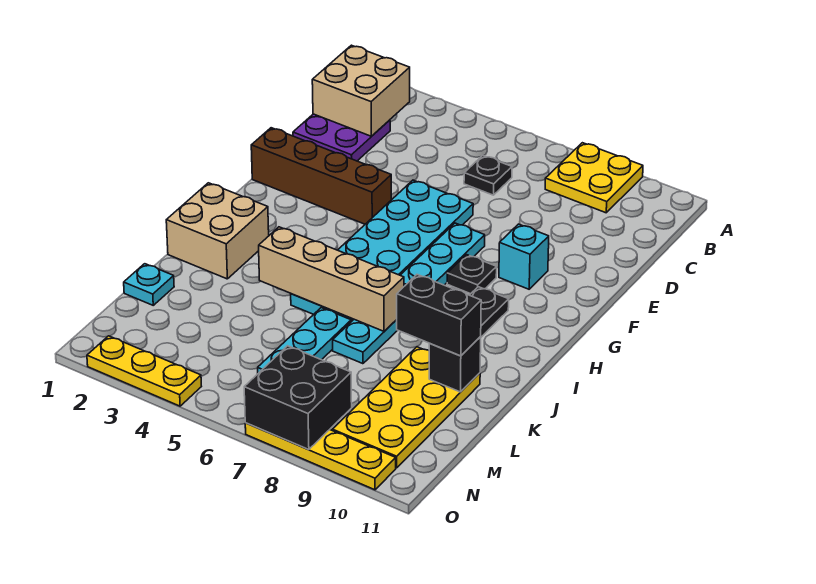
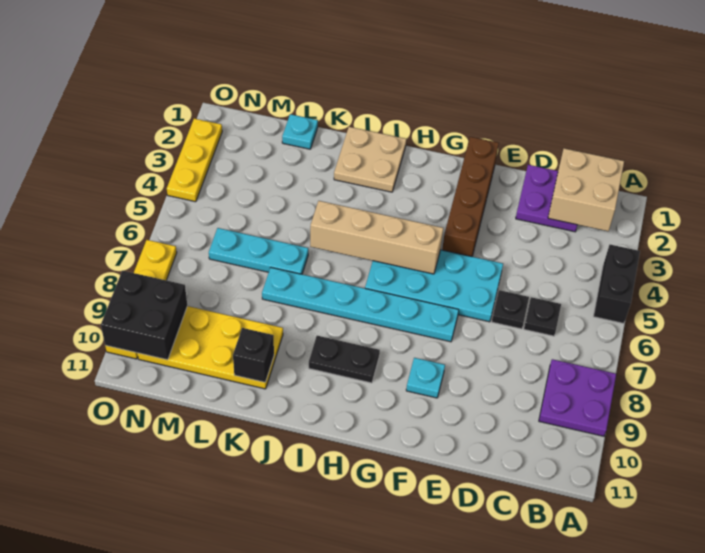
yellow plate A8:B9 level 1 -> purple plate A8:B9 level 1
cyan plate E5:J6 level 1 -> cyan plate E5:H6 level 1
cyan brick F9 level 1 -> cyan plate F9 level 1
black plate G8 level 1 -> black plate D6 level 1
tan brick I1:J2 level 1 -> tan plate I1:J2 level 1
tan brick J4:J7 level 2 -> tan brick G5:J5 level 2
black brick K9:K10 level 3 -> black brick A4:A5 level 1
black brick N7:O8 level 2 -> black brick N9:O10 level 2

